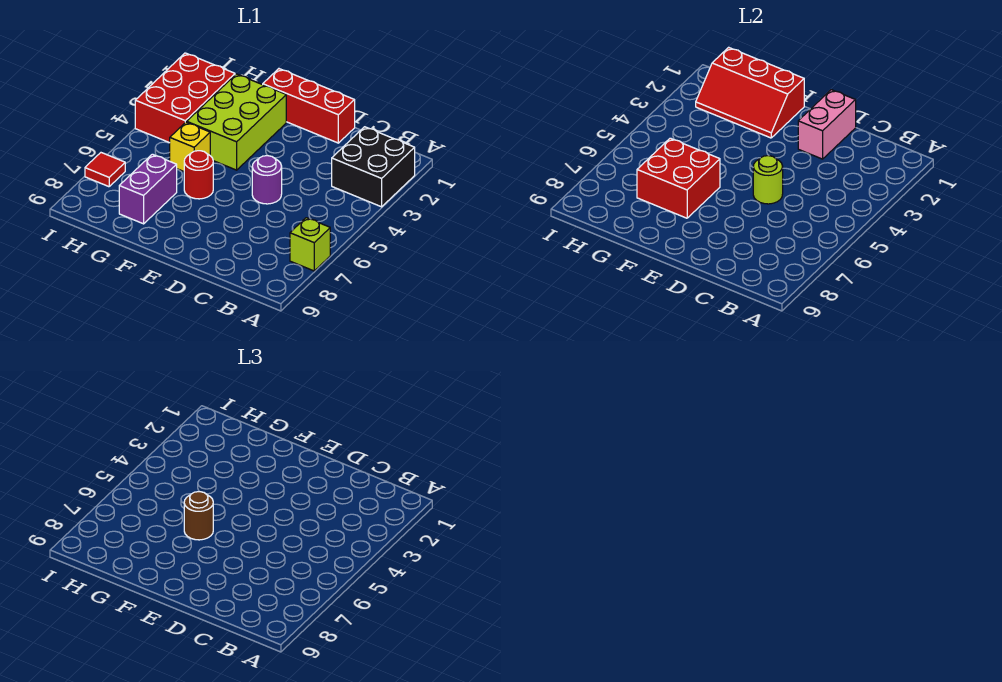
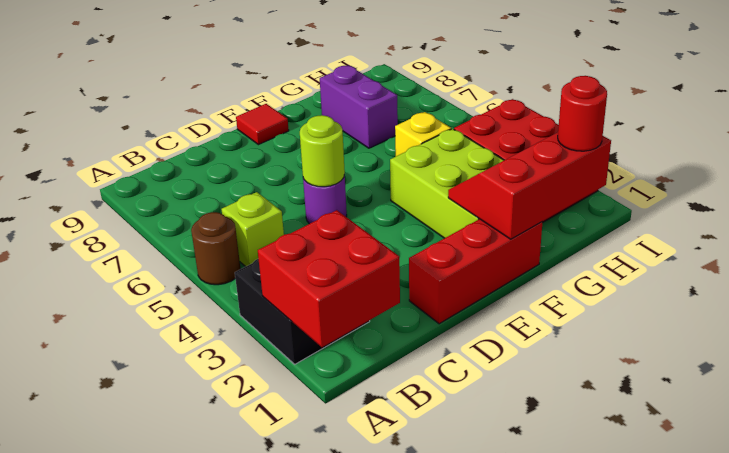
lime brick A7 level 1 -> lime brick B5 level 1
pink brick D1:D2 level 2 -> none
red round brick F6 level 1 -> red round brick H1 level 3
red brick F6:G7 level 2 -> red brick A1:B2 level 2
brown round brick F6 level 3 -> brown round brick A5 level 1
red tile I7 level 1 -> red tile E9 level 1

